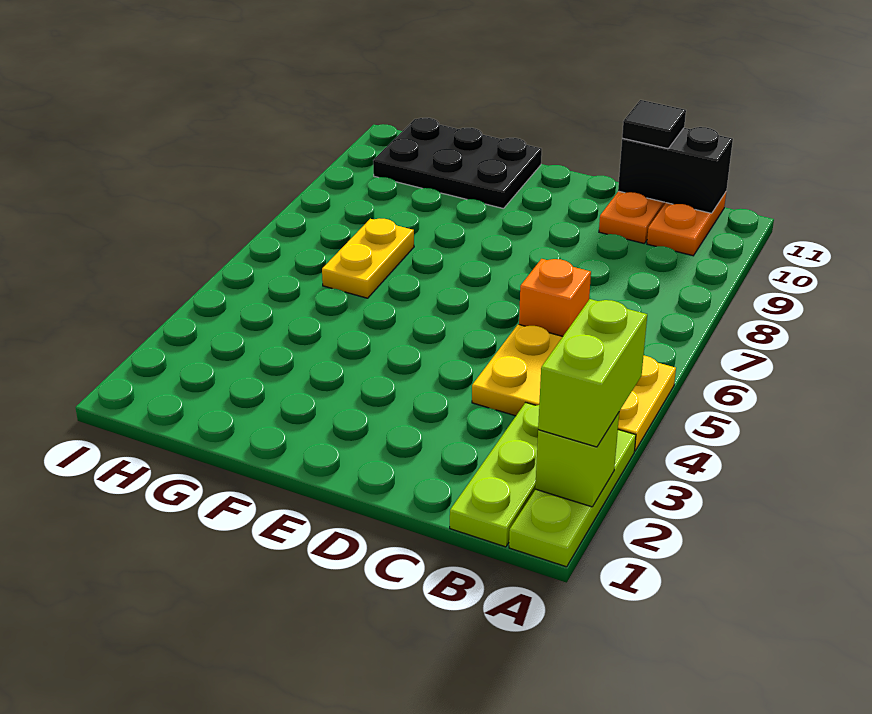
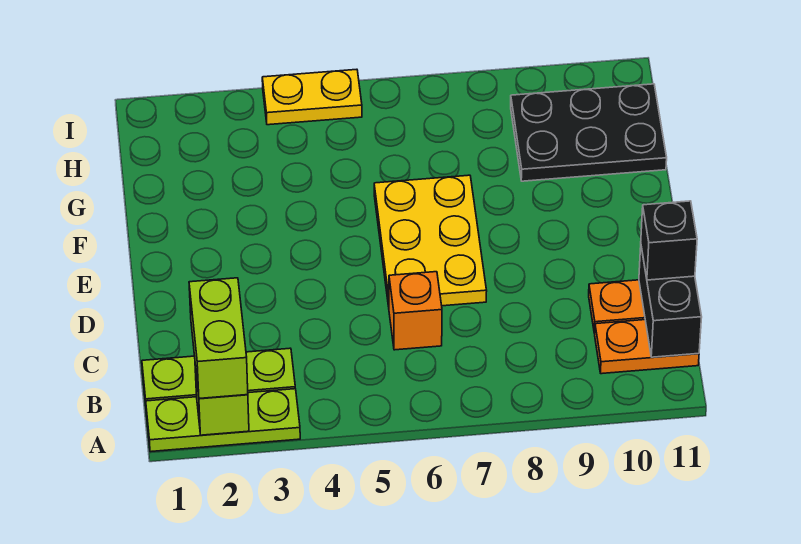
lime brick A2:A3 level 3 -> lime brick A2:B2 level 3
yellow plate A4:C5 level 1 -> yellow plate D6:F7 level 1
black tile C11 level 3 -> black brick C11 level 3
black plate F10:H11 level 1 -> black plate G9:H11 level 1
yellow plate G6:G7 level 1 -> yellow plate I4:I5 level 1

